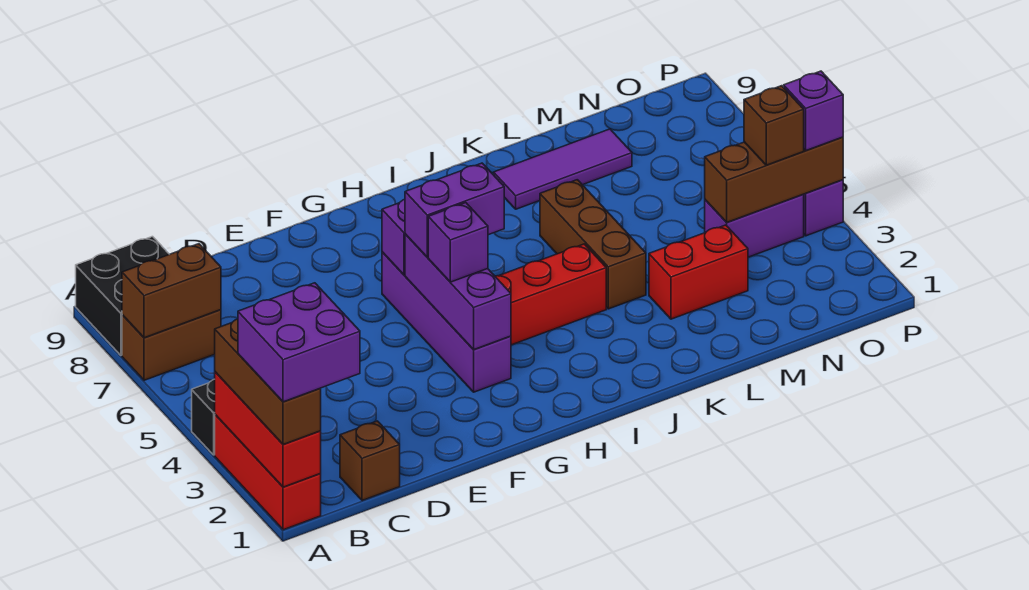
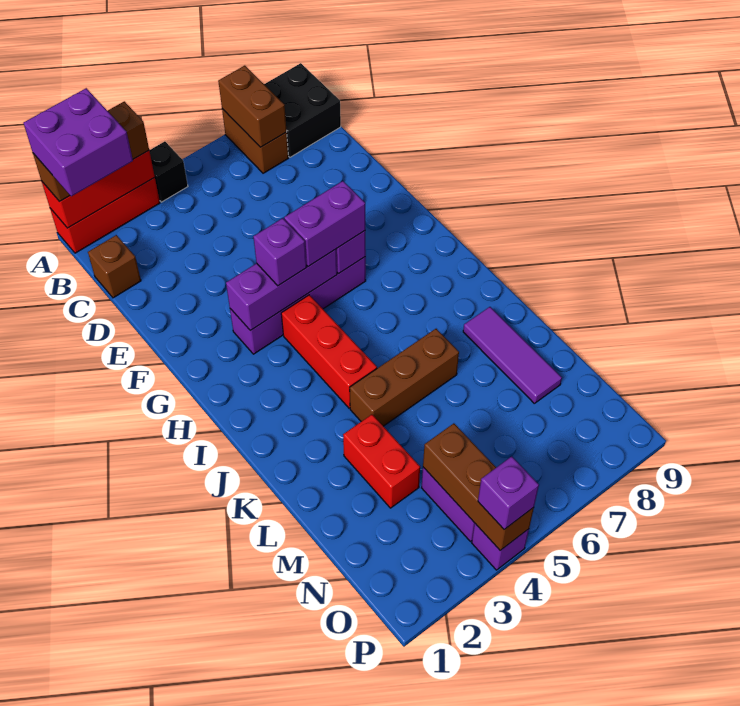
purple brick G5:H5 level 3 -> purple brick G5:G6 level 3
brown brick O4 level 3 -> none

